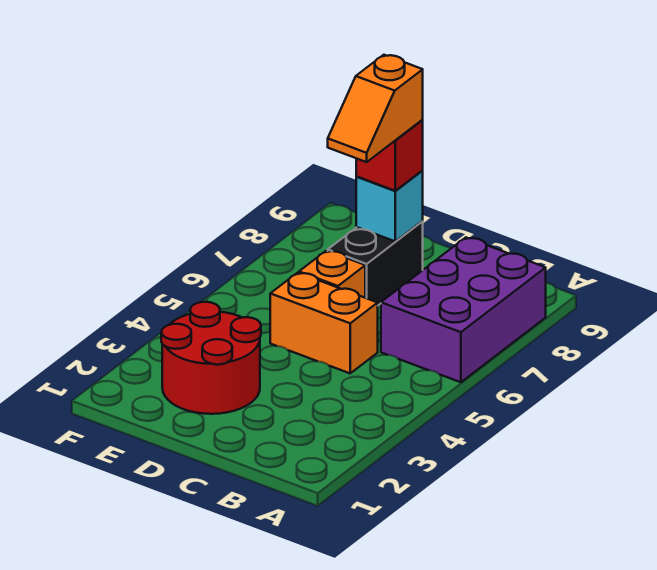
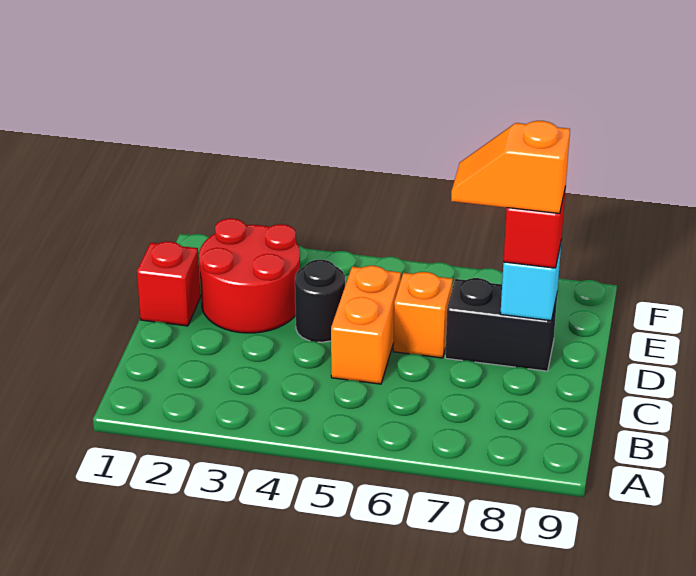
purple brick A6:B8 level 1 -> none
none -> red brick D1 level 1
none -> black round brick D4 level 1

